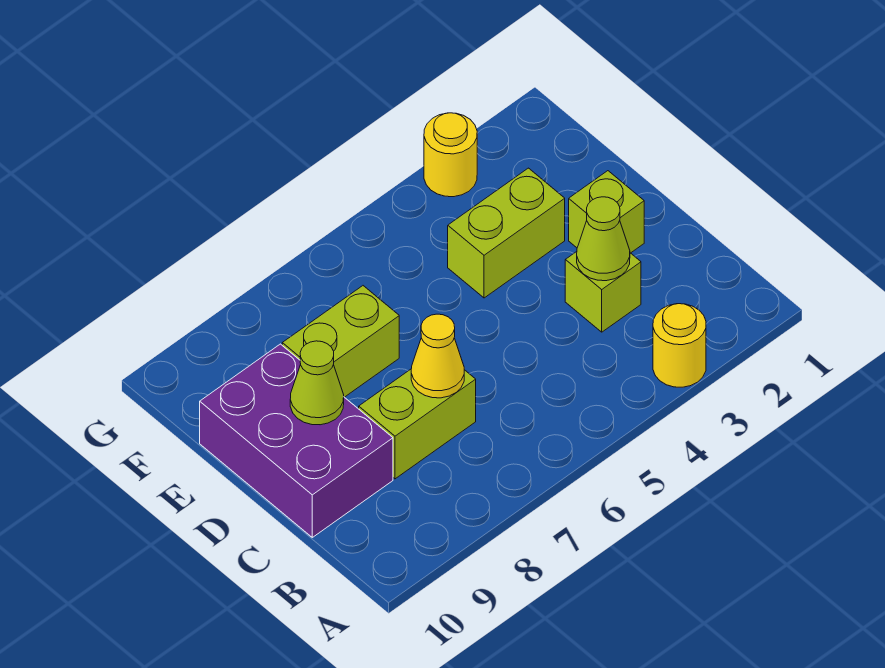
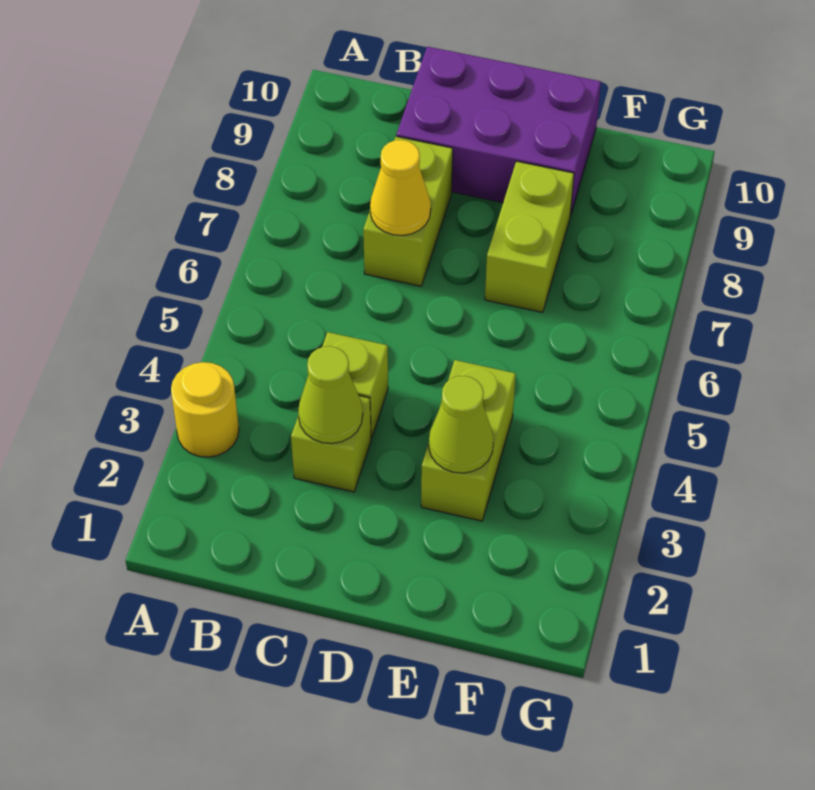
lime brick D2 level 1 -> lime brick C4 level 1
lime cone D9 level 2 -> lime cone E3 level 2
yellow round brick G3 level 1 -> none

